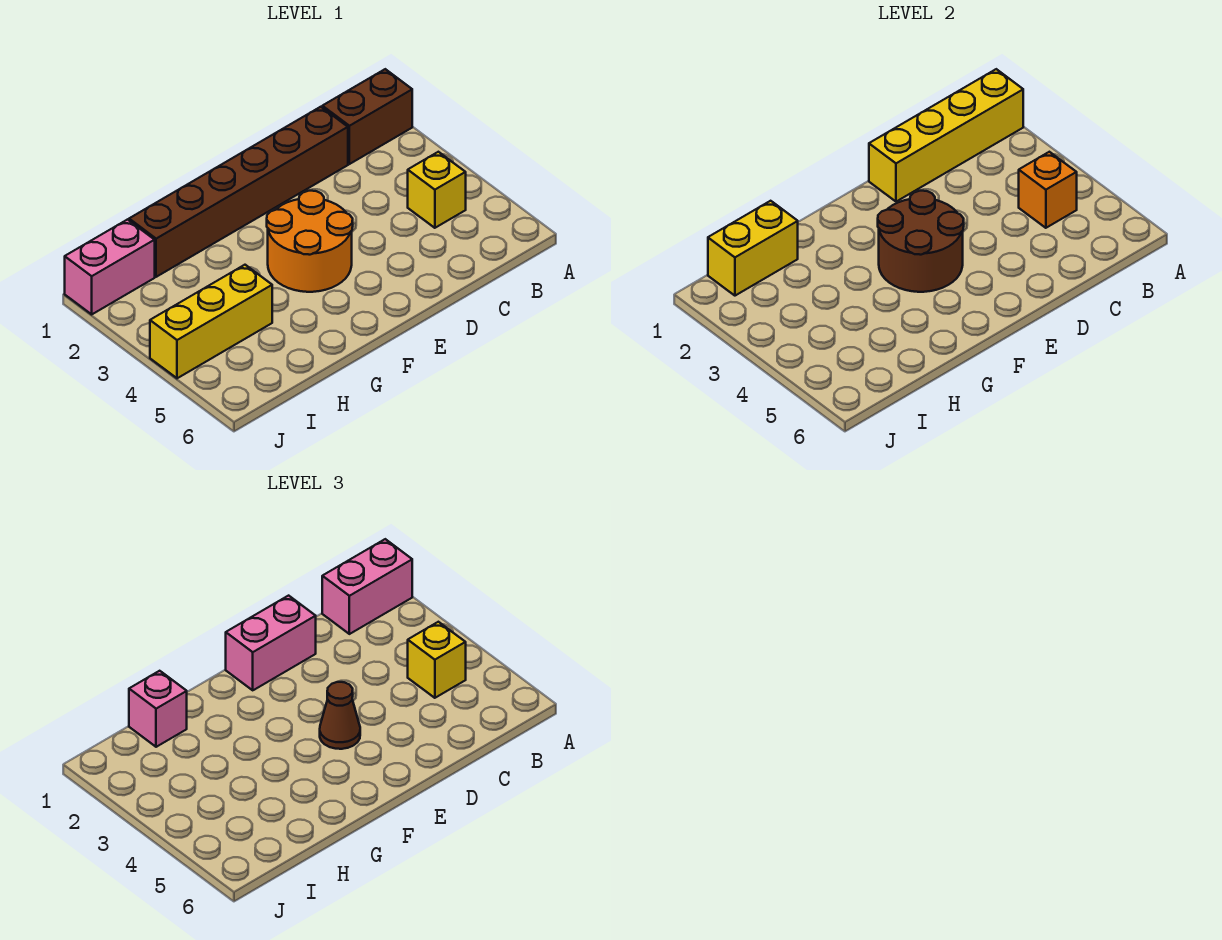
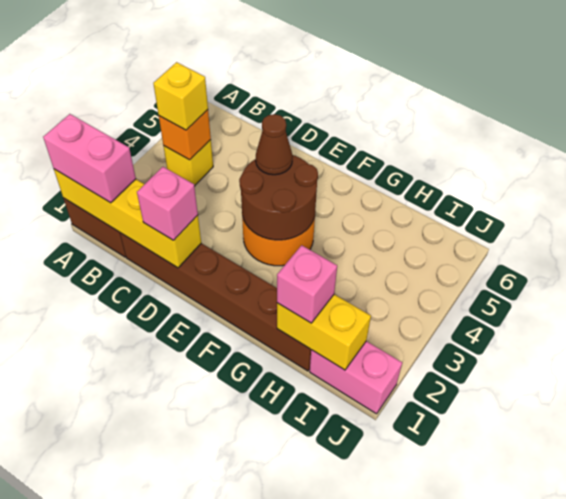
pink brick D1:E1 level 3 -> pink brick D1 level 3
yellow brick H4:J4 level 1 -> none

